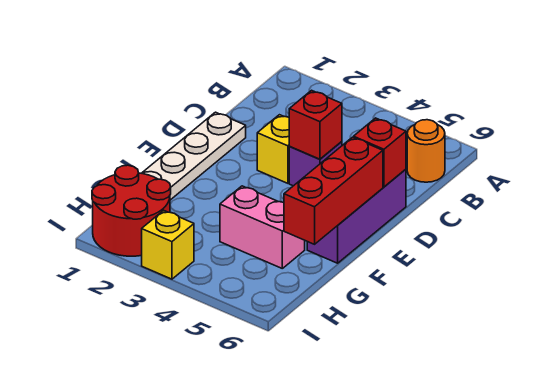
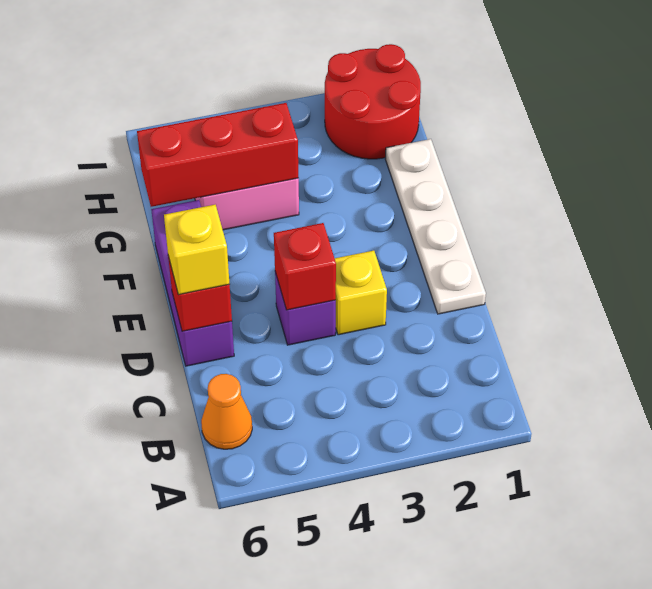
orange round brick B6 level 1 -> orange cone B6 level 1
red brick E6:G6 level 2 -> red brick G4:G6 level 2
yellow brick I3 level 1 -> yellow brick D6 level 3

